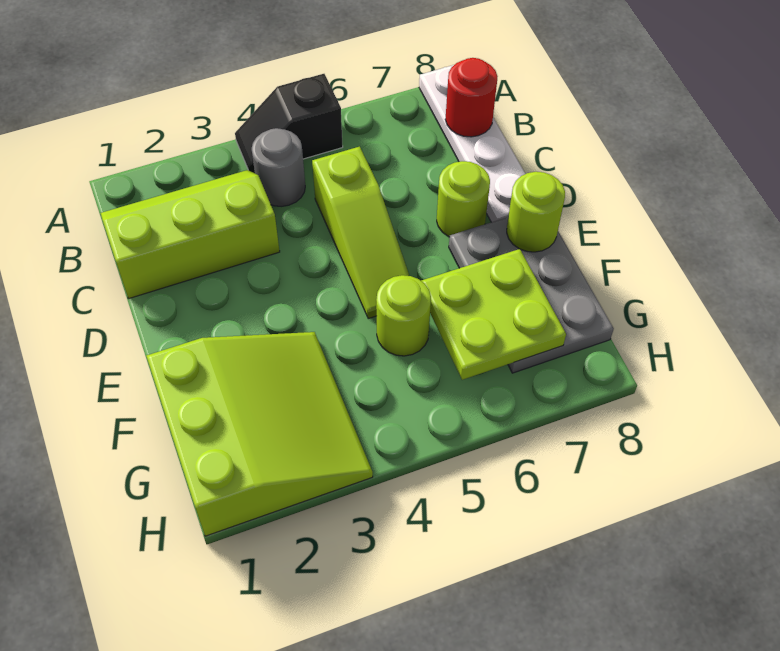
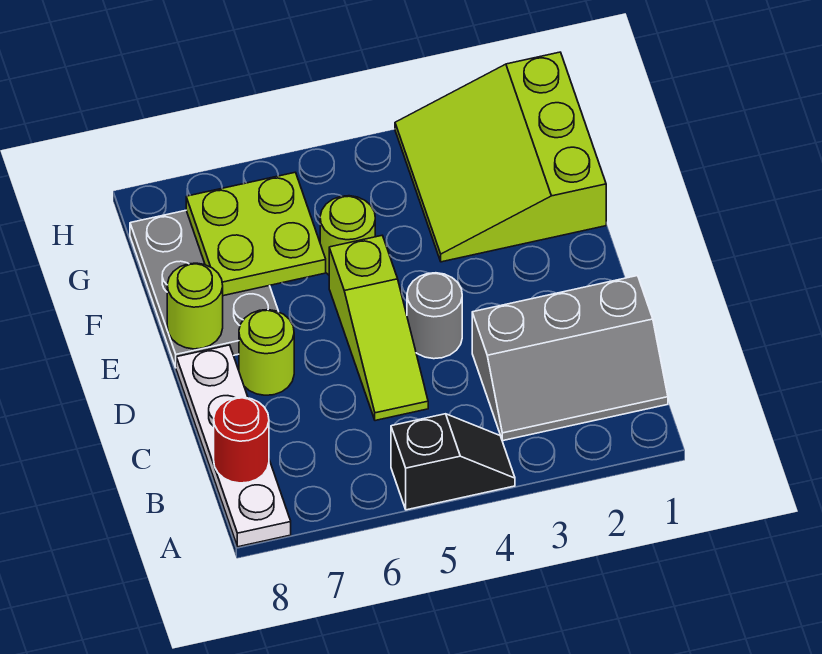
lime slope B1:C3 level 1 top C -> grey slope B1:C3 level 1 top C
grey round brick B4 level 1 -> grey round brick D4 level 1
lime slope C5:E5 level 1 top C -> lime slope C5:E5 level 1 top E

